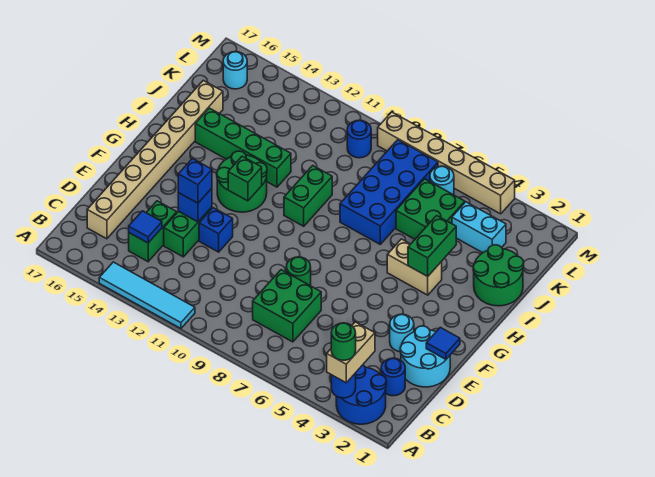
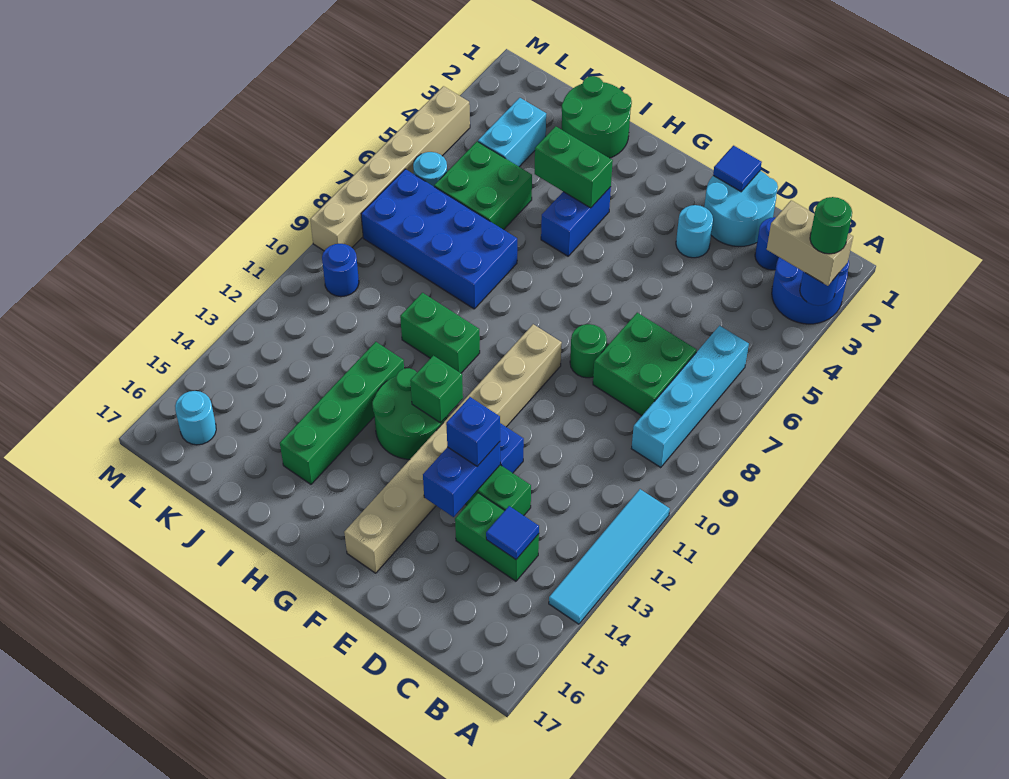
none -> cyan brick B6:B9 level 1
tan brick C16:J16 level 1 -> tan brick F9:F16 level 1
blue brick E13 level 2 -> blue brick E13:E14 level 2
tan brick H4:H5 level 1 -> blue brick H4:H5 level 1

